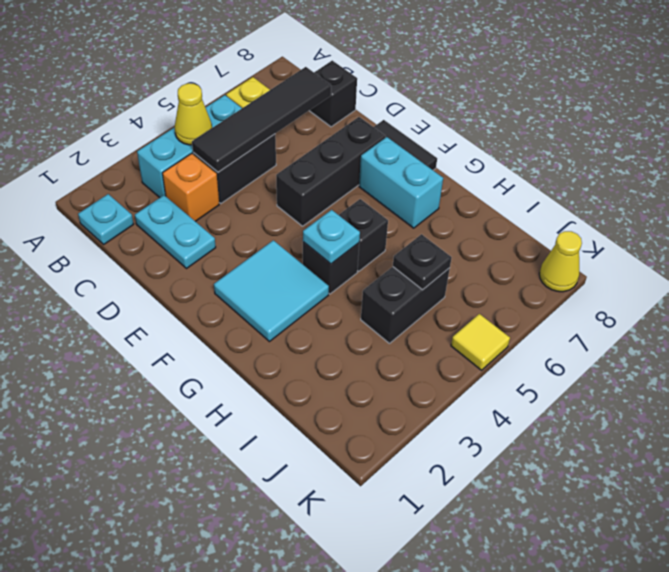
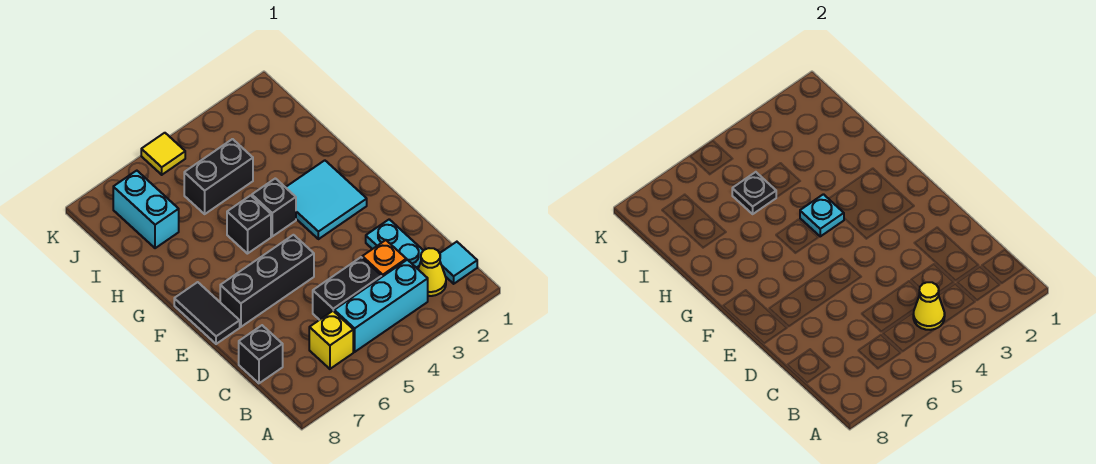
cyan plate B1 level 1 -> cyan tile B1 level 1
black tile C4:C7 level 2 -> none
cyan brick F7:G7 level 1 -> cyan brick I7:J7 level 1
yellow cone K8 level 1 -> yellow cone B2 level 1

